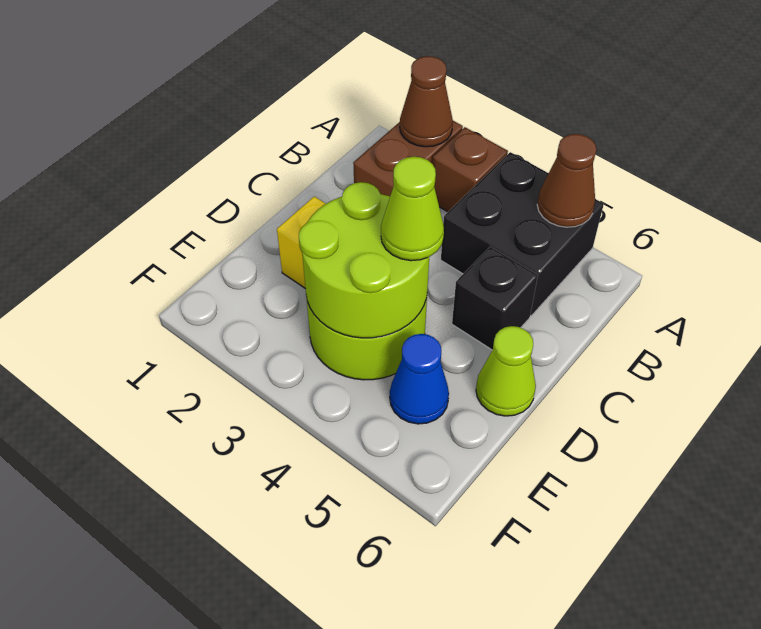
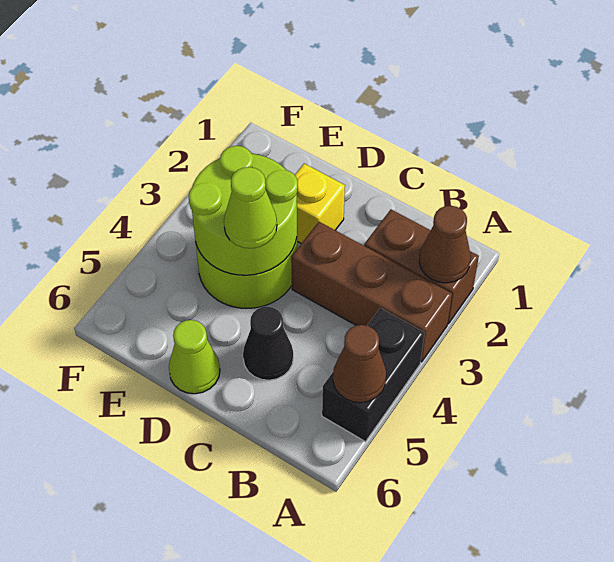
brown brick A3 level 1 -> brown brick A3:C3 level 1
black brick A4:B5 level 1 -> black brick A4:A5 level 1
black brick C5 level 1 -> black cone C5 level 1
blue cone E5 level 1 -> none

